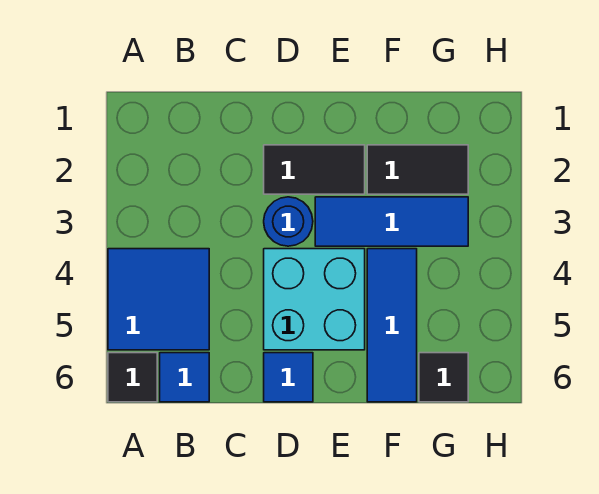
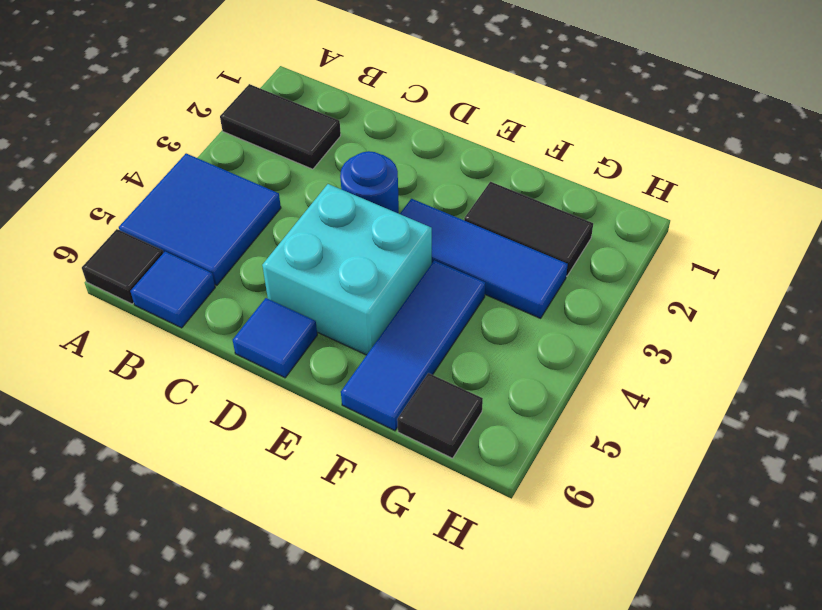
black tile D2:E2 level 1 -> black tile A2:B2 level 1

